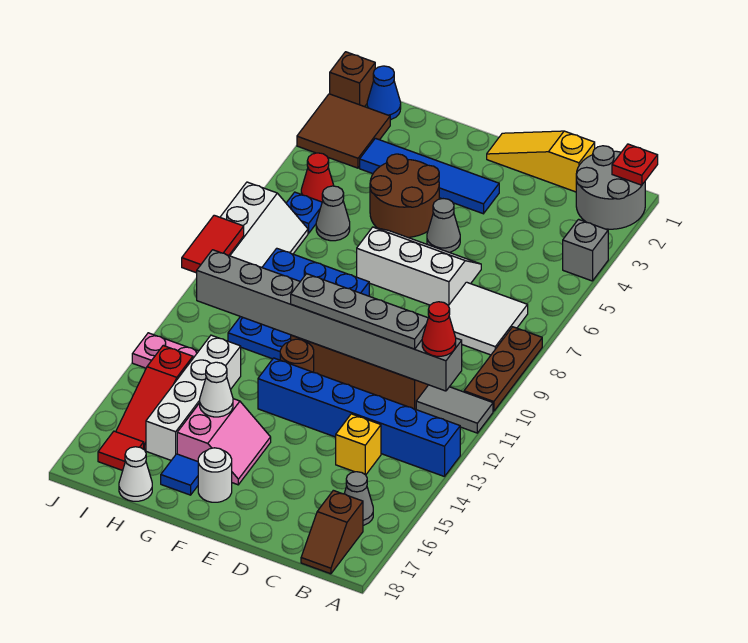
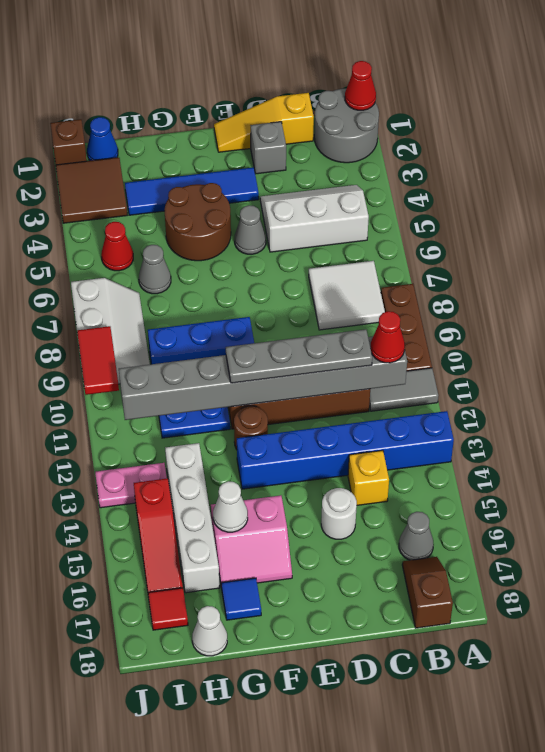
red plate A1 level 2 -> red cone A1 level 2
grey brick A4 level 1 -> grey brick D2 level 1
brown slope B17:B18 level 1 top 17 -> brown slope B17:B18 level 1 top 18
white slope D6:F7 level 1 top 7 -> white slope B4:D5 level 1 top 5
pink slope F15:G16 level 1 top G -> pink slope F15:G16 level 1 top 15
white round brick F17 level 1 -> white round brick D15 level 1
blue plate I6 level 1 -> none

